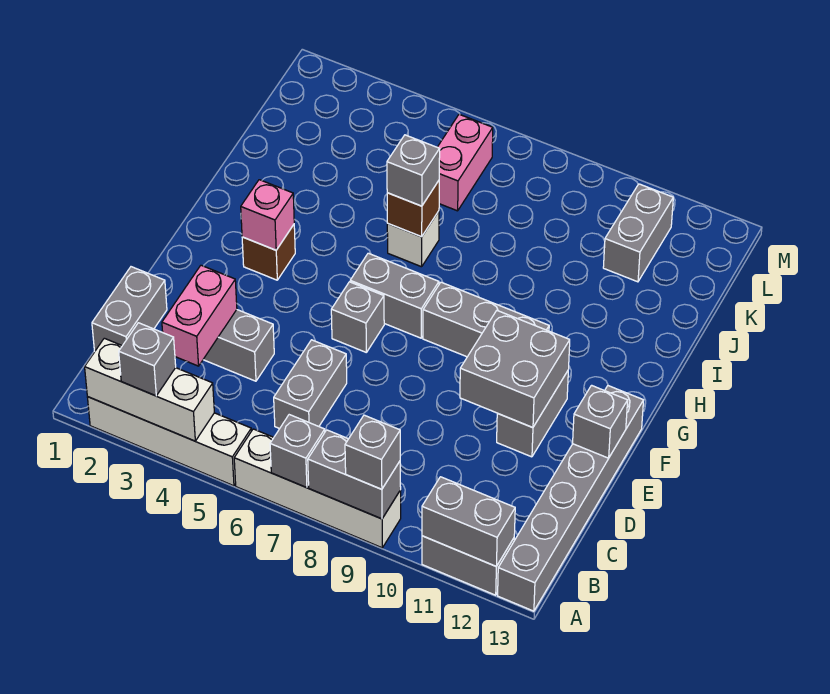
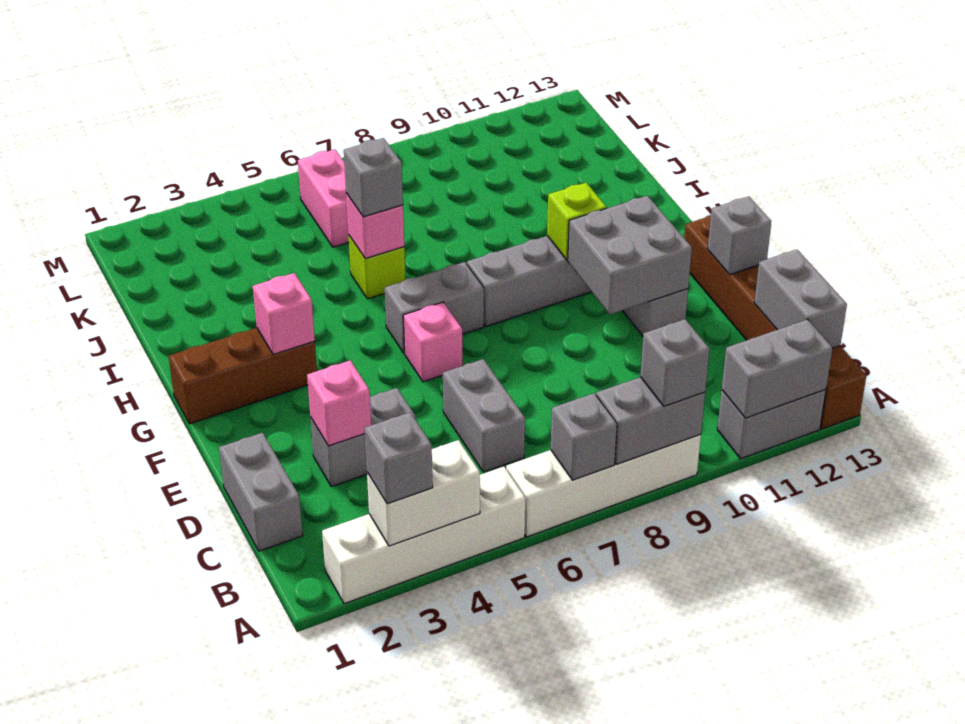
white brick A2:A4 level 2 -> white brick A3:A4 level 2
grey brick A13:F13 level 1 -> brown brick A13:F13 level 1
pink brick C3:D3 level 2 -> pink brick D3 level 2
grey brick F6 level 1 -> pink brick F6 level 1
brown brick G3 level 1 -> brown brick G1:G3 level 1
none -> lime brick G10 level 2
white brick I6 level 1 -> lime brick I6 level 1
brown brick I6 level 2 -> pink brick I6 level 2
grey brick K11:L11 level 1 -> grey brick B13:C13 level 2

